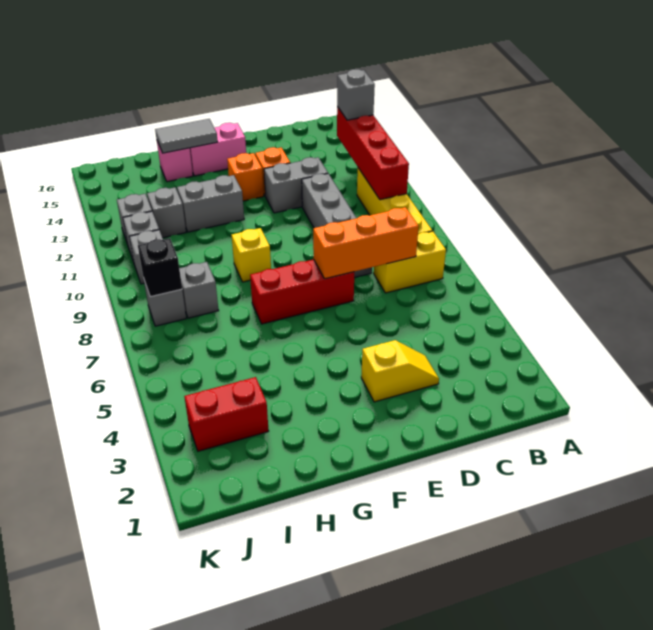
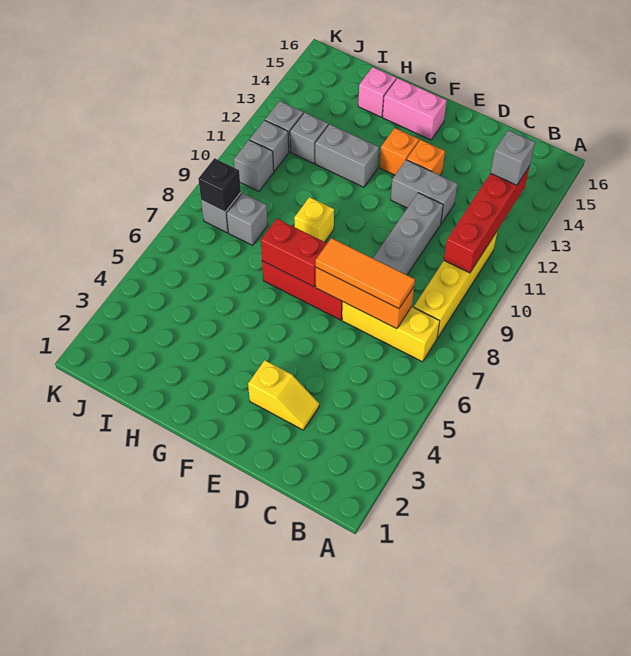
yellow brick B7:C7 level 1 -> yellow brick B7:D7 level 1
none -> orange tile C7:E7 level 3
grey tile G15:H15 level 2 -> none
red brick I3:J3 level 1 -> red brick F7:G7 level 2

